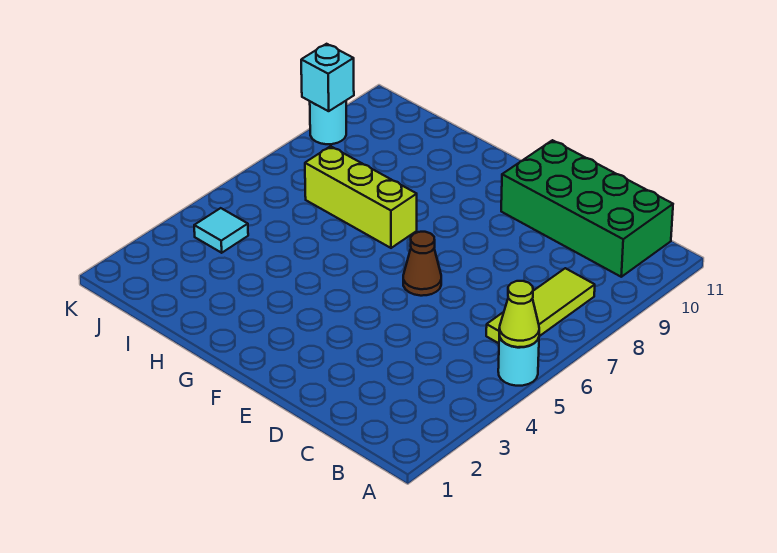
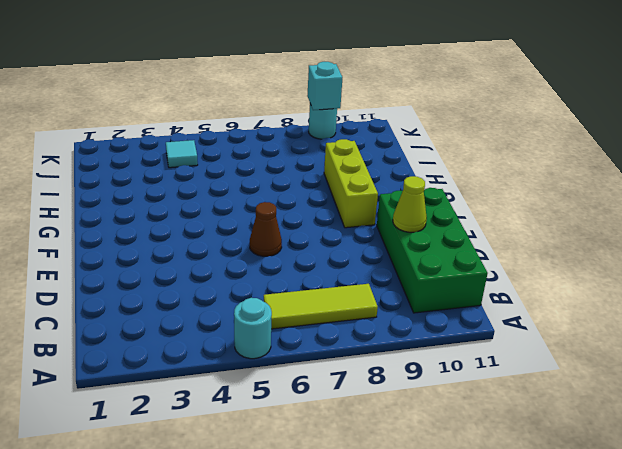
lime cone A5 level 2 -> lime cone D10 level 2
lime brick G7:I7 level 1 -> lime brick F9:H9 level 1

